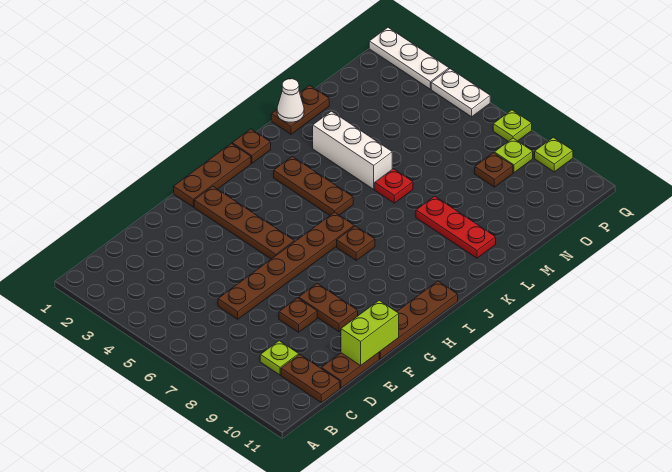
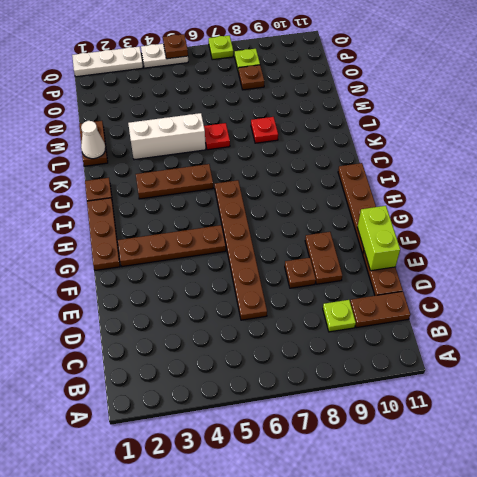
brown plate F8:F9 level 1 -> brown plate E9:F9 level 1
brown plate I7 level 1 -> brown plate Q5 level 2
red plate L8:L10 level 1 -> red plate L8 level 1
lime plate Q9 level 1 -> none

